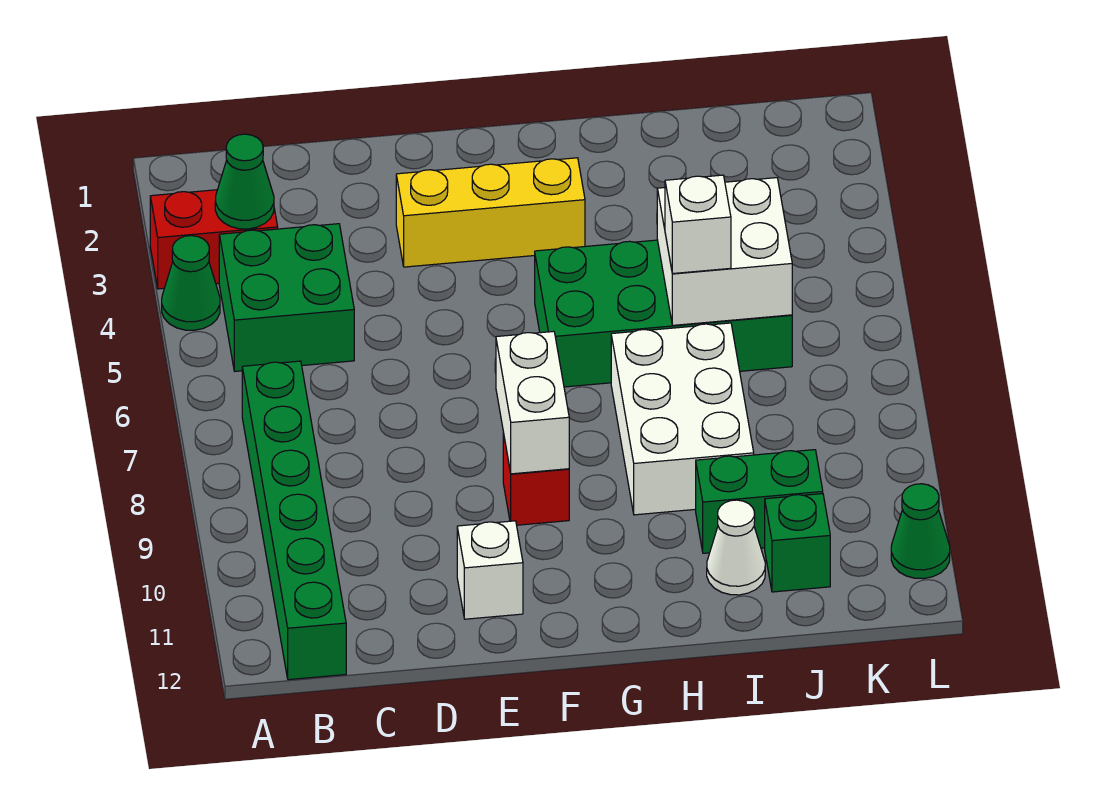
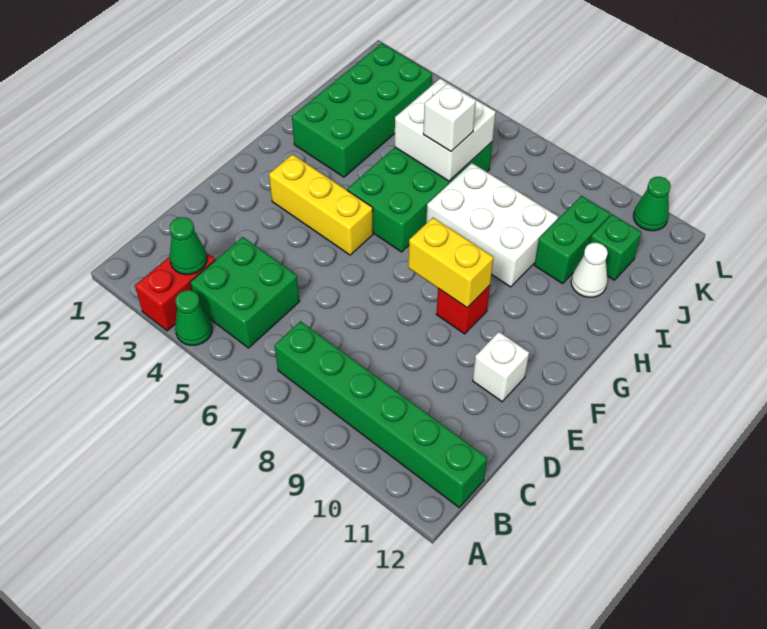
yellow brick E3:G3 level 1 -> yellow brick F3:F5 level 1
white brick F8:F9 level 2 -> yellow brick F8:F9 level 2
none -> green brick H2:K3 level 1

